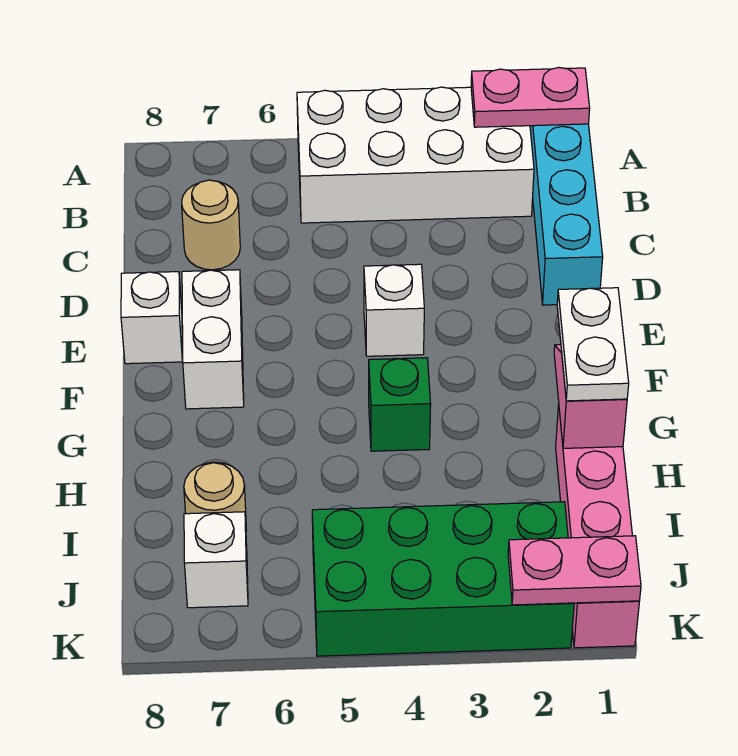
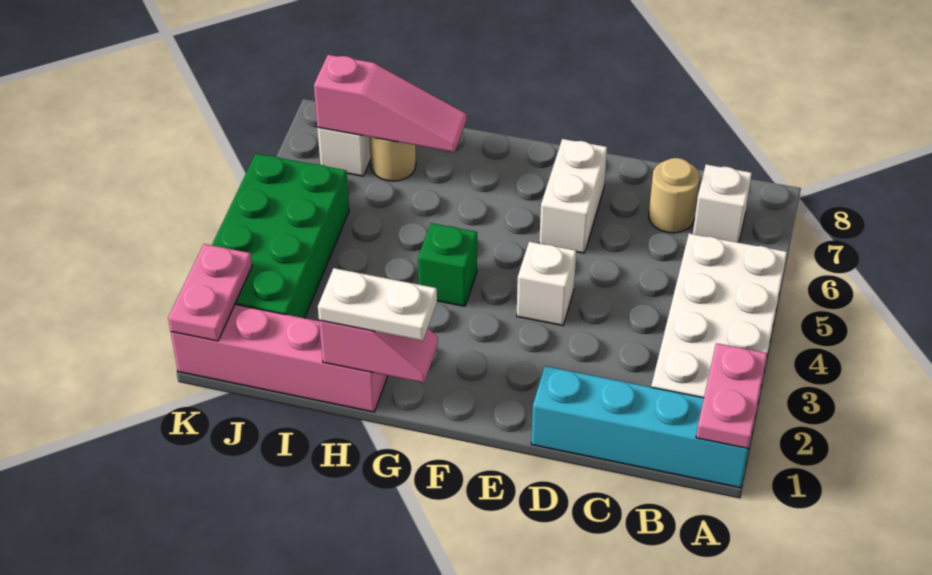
white brick E7:F7 level 1 -> white brick E6:E7 level 1
white brick E8 level 1 -> white brick B7 level 1
none -> pink slope H7:J7 level 2 top J

